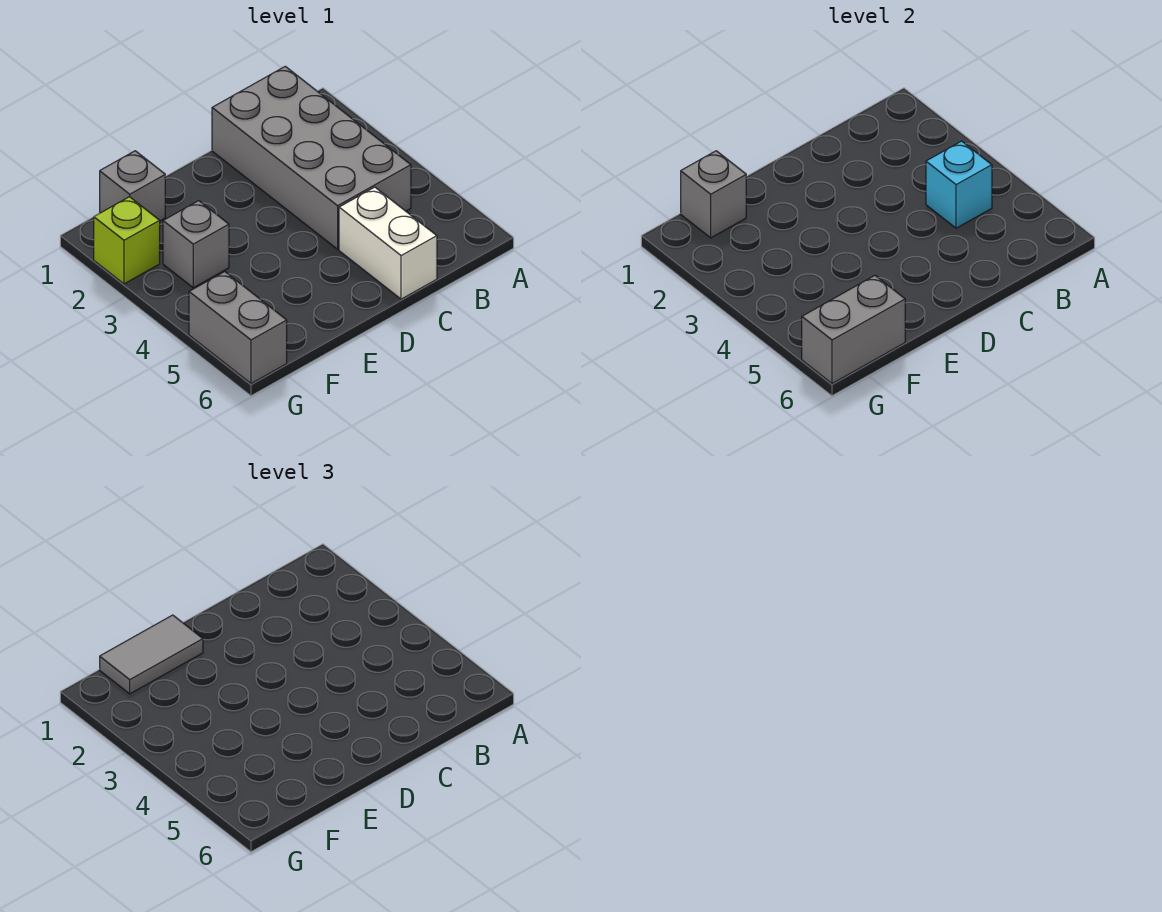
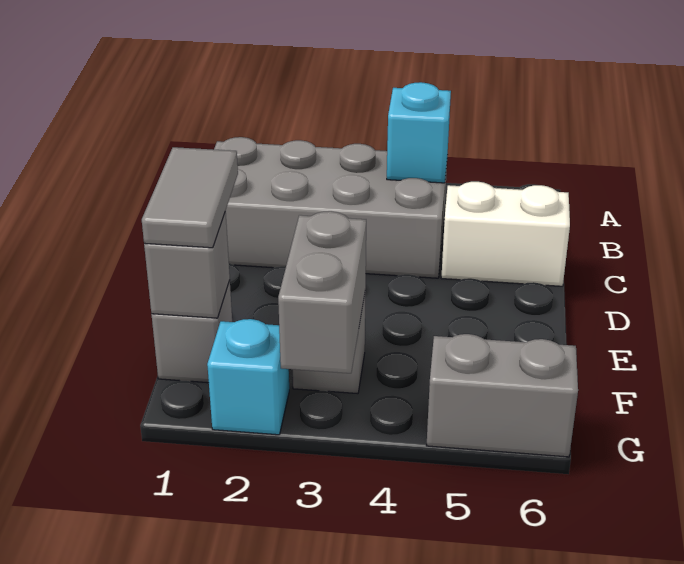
grey brick F6:G6 level 2 -> grey brick F3:G3 level 2
lime brick G2 level 1 -> cyan brick G2 level 1

